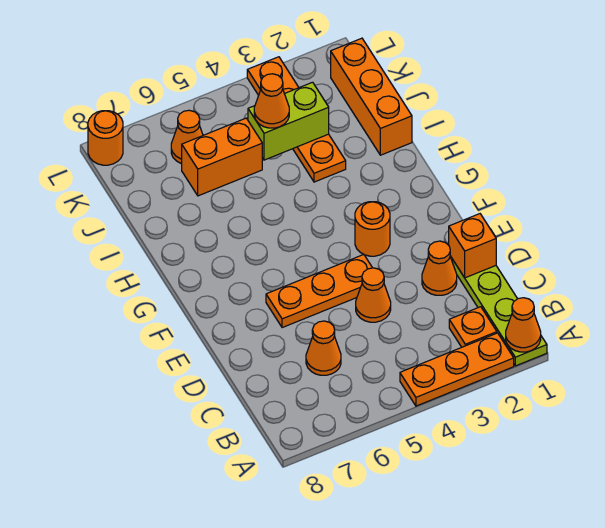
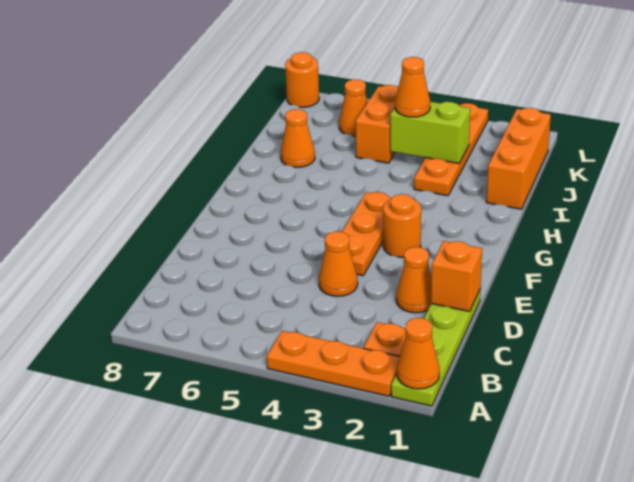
orange cone C6 level 1 -> orange cone I7 level 1
orange plate E4:E6 level 1 -> orange plate E4:G4 level 1
orange brick J5:J6 level 1 -> orange brick J5:K5 level 1

